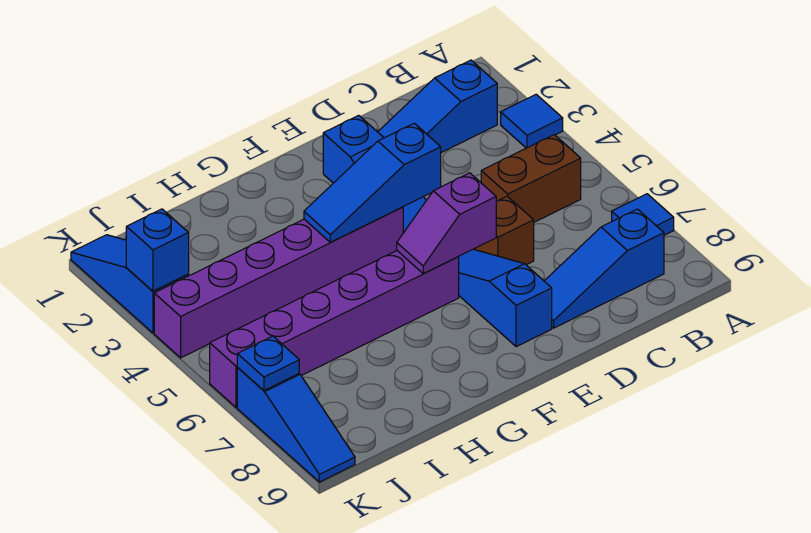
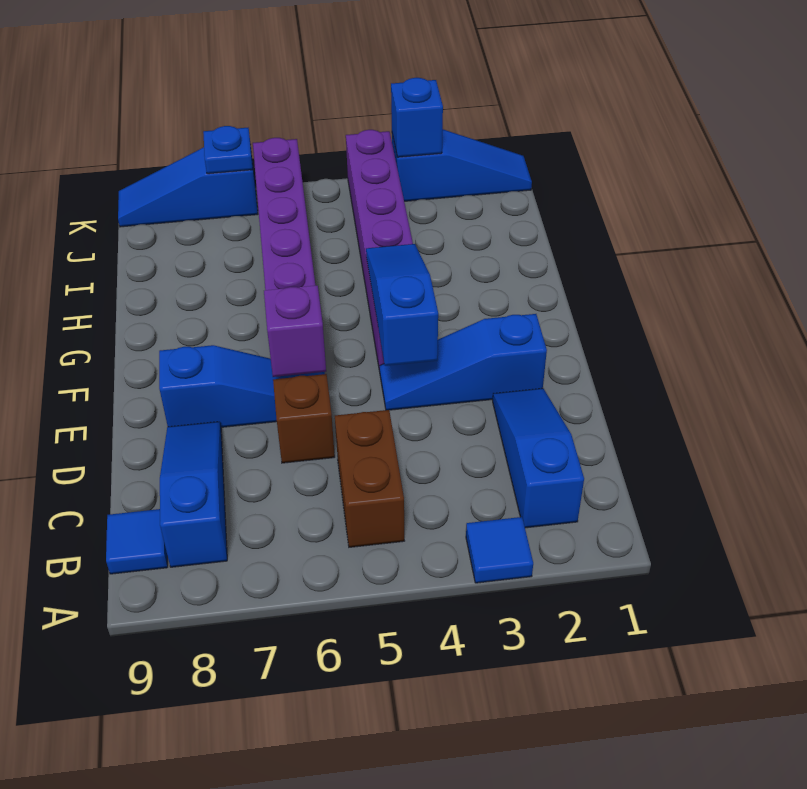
blue tile A7 level 1 -> blue tile B9 level 1

